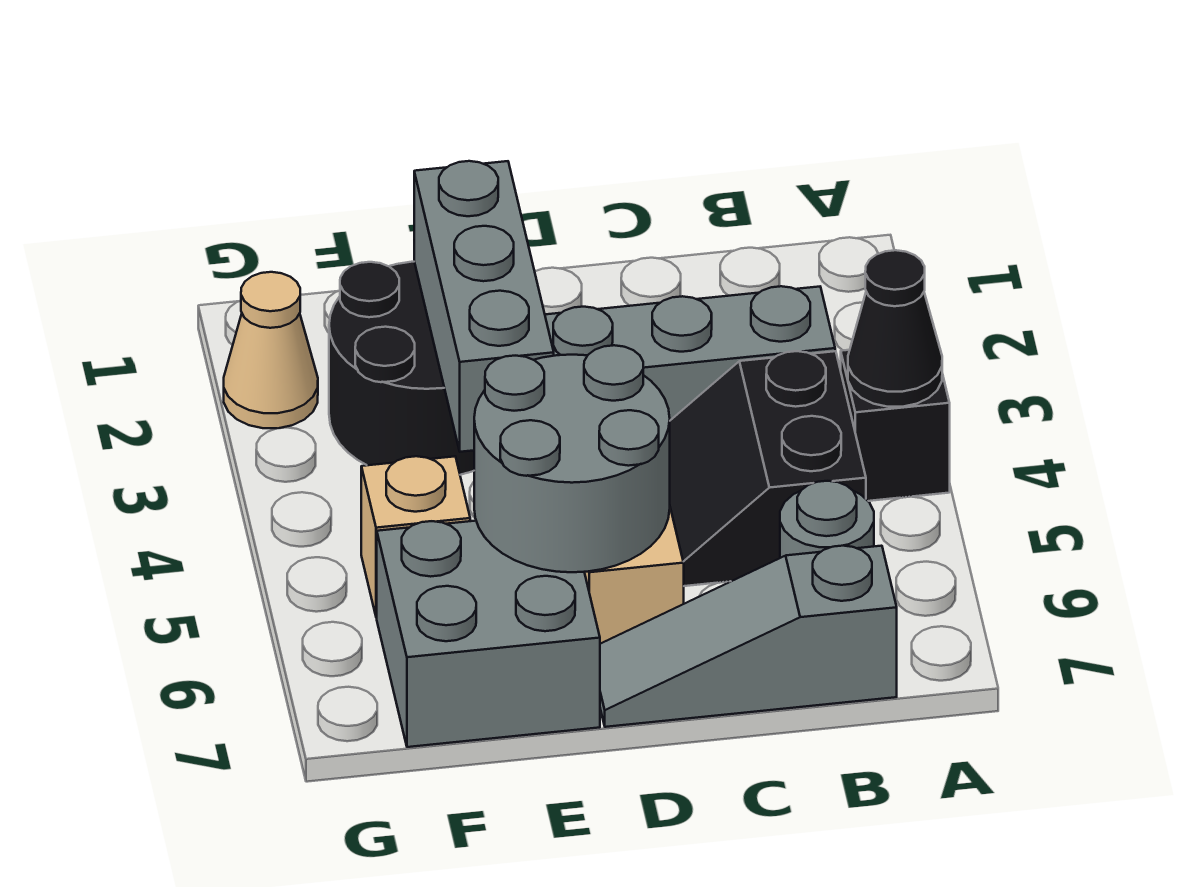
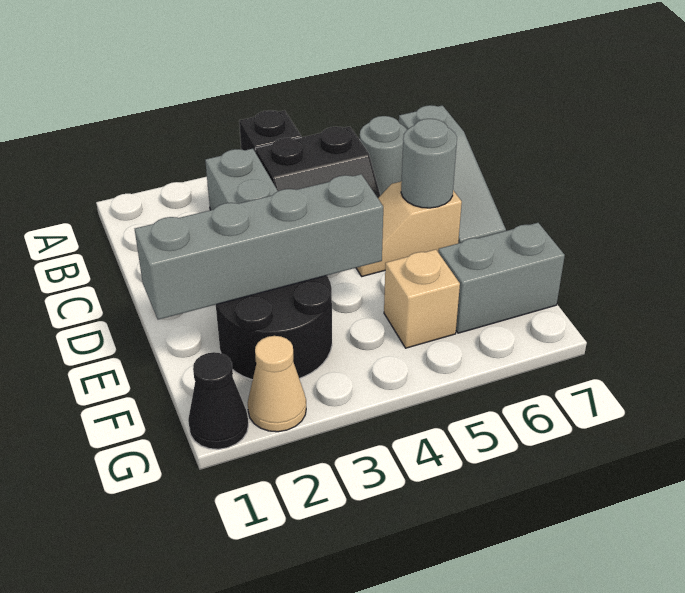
black cone A4 level 2 -> black cone G1 level 1
grey round brick D5:E6 level 2 -> grey round brick D6 level 2
grey brick E2:E4 level 2 -> grey brick E1:E4 level 2
grey brick E6:F7 level 1 -> grey brick F6:F7 level 1

